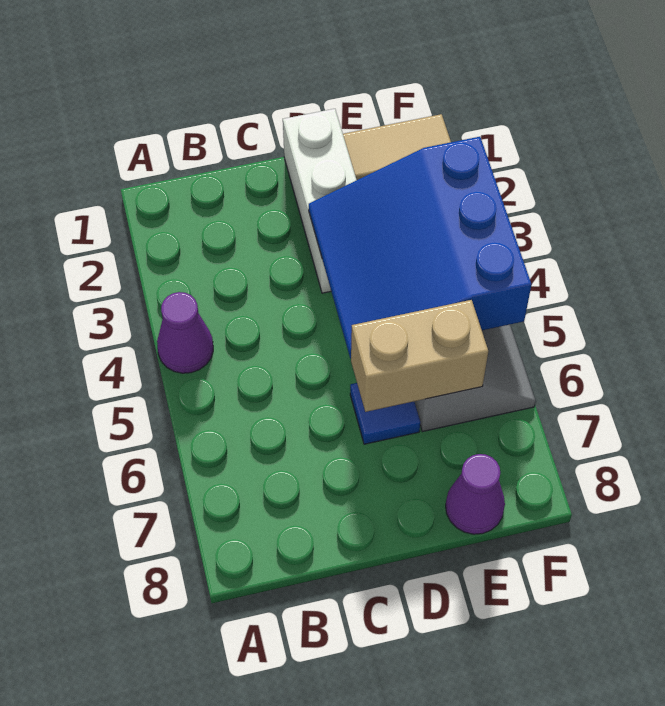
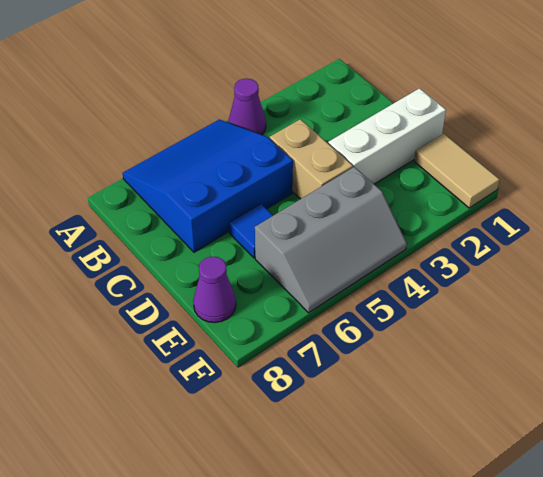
blue slope D3:F5 level 2 top F -> blue slope A5:C7 level 1 top C
tan brick D6:E6 level 2 -> tan brick C4:D4 level 1

